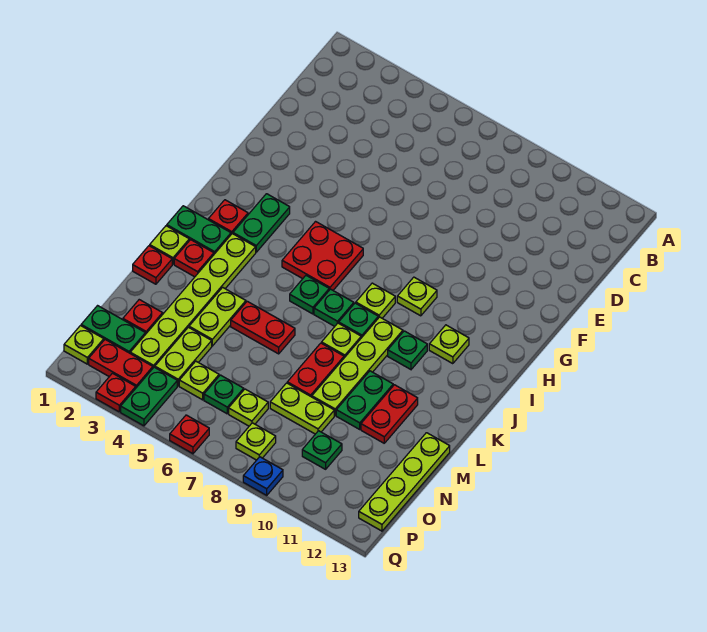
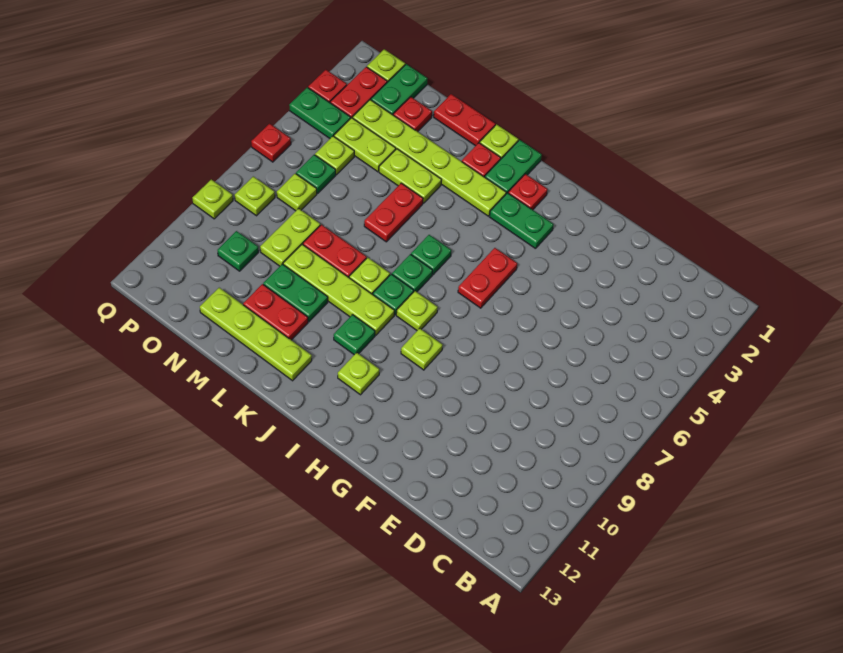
red plate H5:I6 level 1 -> red plate H5:H6 level 1
red plate L1 level 1 -> red plate L1:M1 level 1
lime plate M13:P13 level 1 -> lime plate K12:N12 level 1
blue plate Q9 level 1 -> lime plate Q9 level 1

